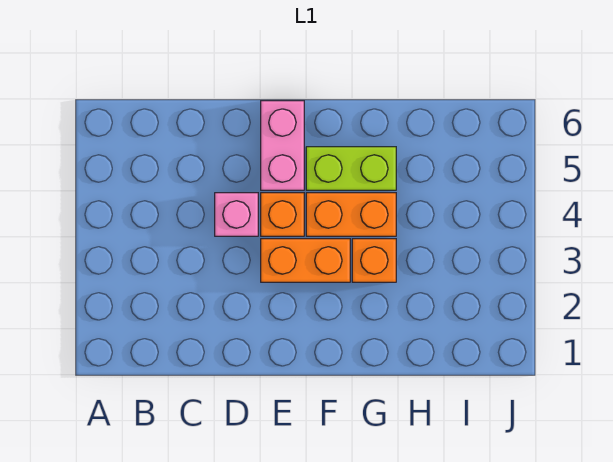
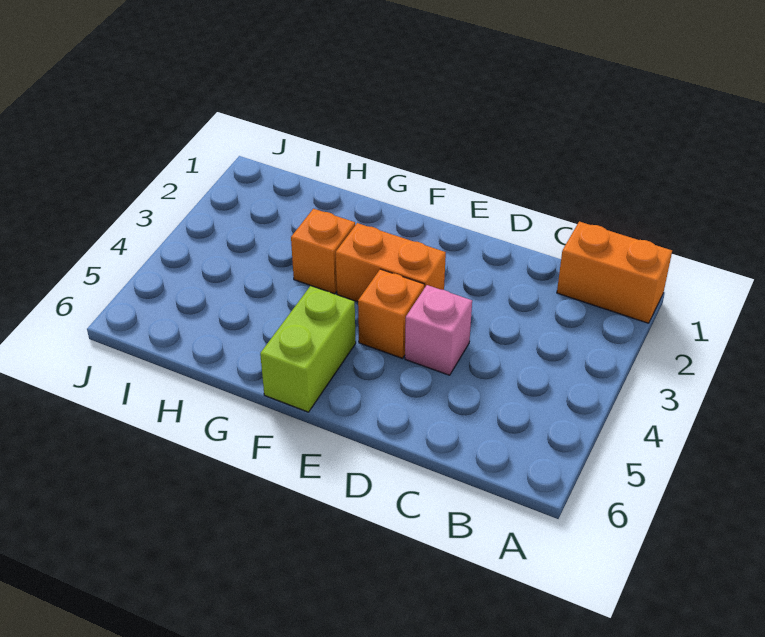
pink brick E5:E6 level 1 -> none
orange brick F4:G4 level 1 -> orange brick A1:B1 level 1
lime brick F5:G5 level 1 -> lime brick F5:F6 level 1

